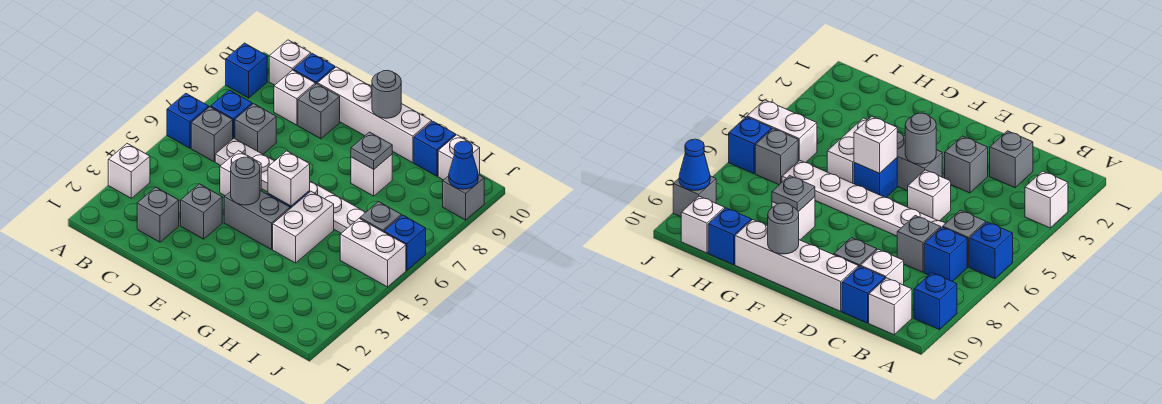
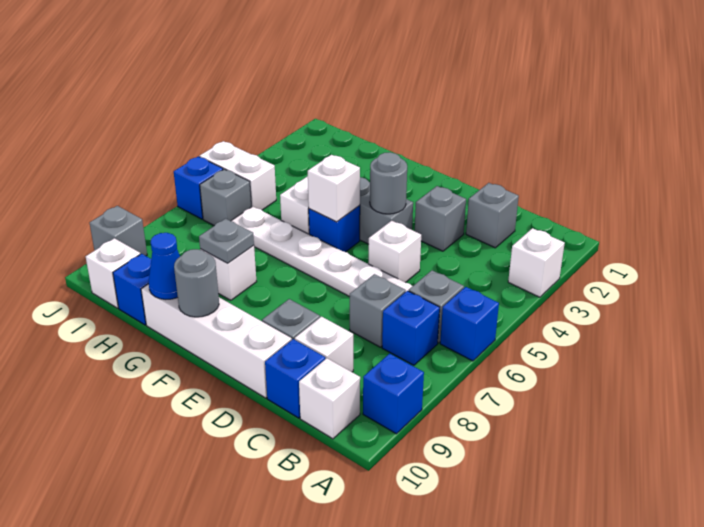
blue cone J9 level 2 -> blue cone G10 level 2

